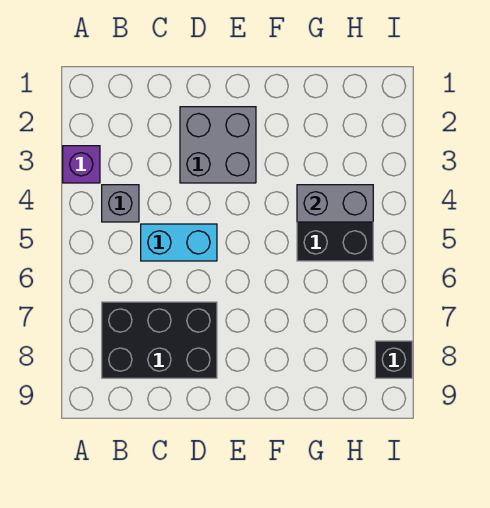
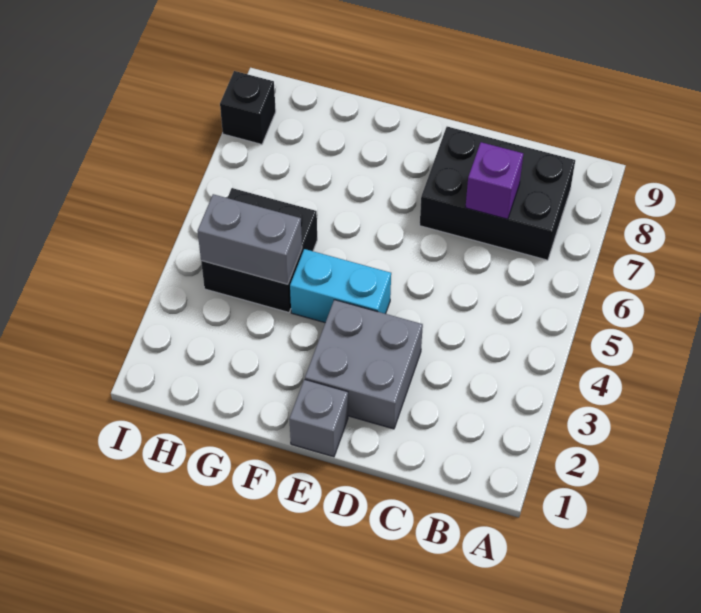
purple brick A3 level 1 -> purple brick C7 level 2
grey brick B4 level 1 -> grey brick E1 level 1
cyan brick C5:D5 level 1 -> cyan brick E4:F4 level 1

